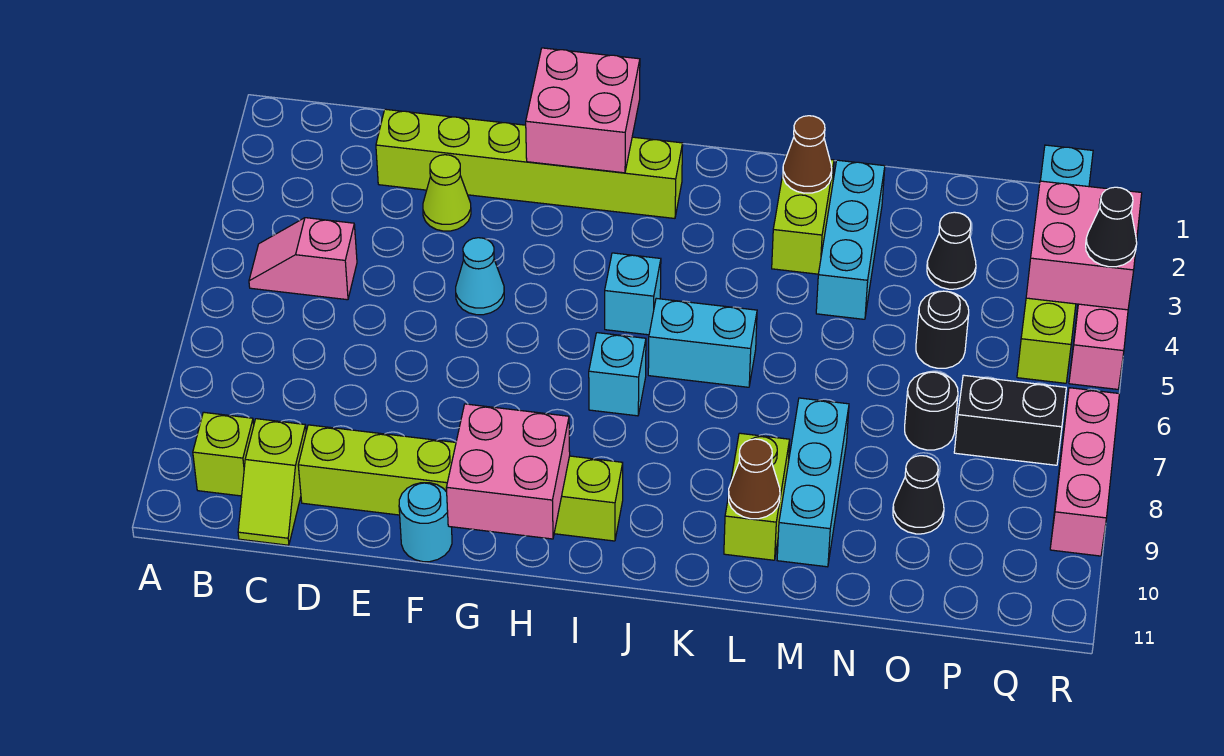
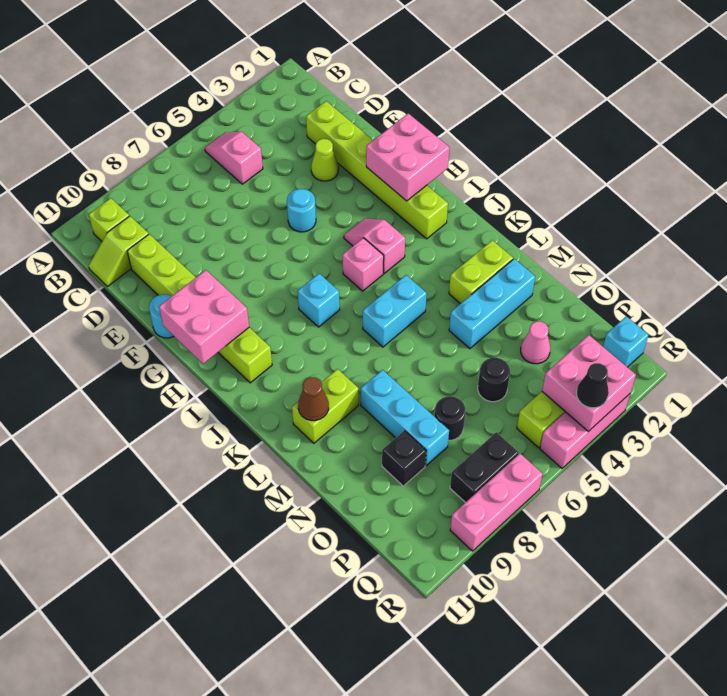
cyan cone F5 level 1 -> cyan round brick F5 level 1
none -> pink slope H4:I4 level 1 top I
cyan brick I5 level 1 -> pink brick I5 level 1
cyan brick J6:K6 level 1 -> cyan brick K5:K6 level 1
brown cone L2 level 2 -> none
cyan brick M8:M10 level 1 -> cyan brick M8:O8 level 1
black cone O3 level 1 -> pink cone O3 level 1
black cone O9 level 1 -> black brick O9 level 1
black brick P7:Q7 level 1 -> black brick Q7:Q8 level 1

